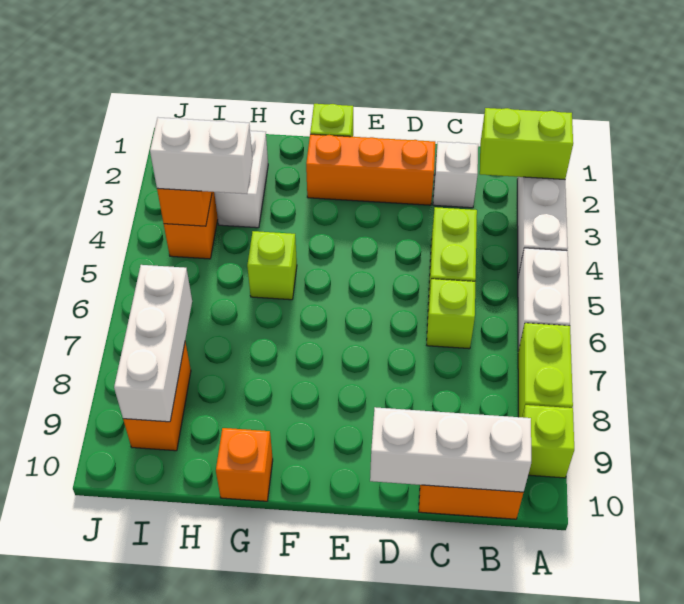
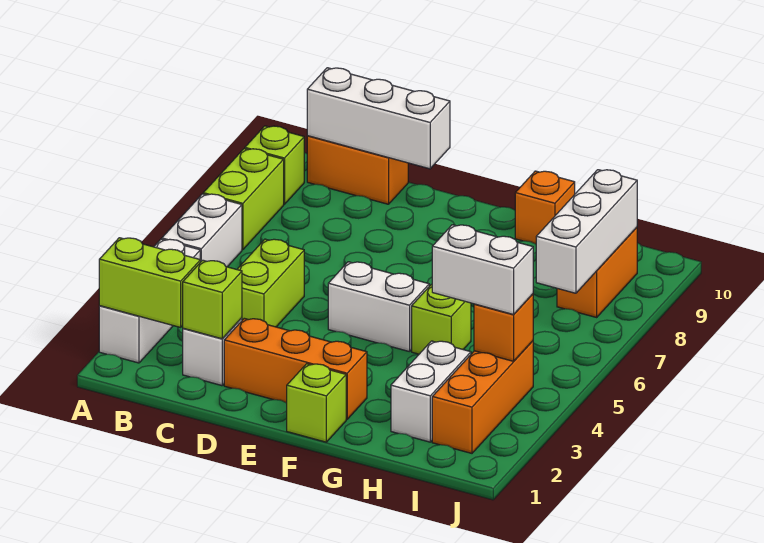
lime brick C6 level 1 -> lime brick C2 level 2
none -> white brick E5:F5 level 1

